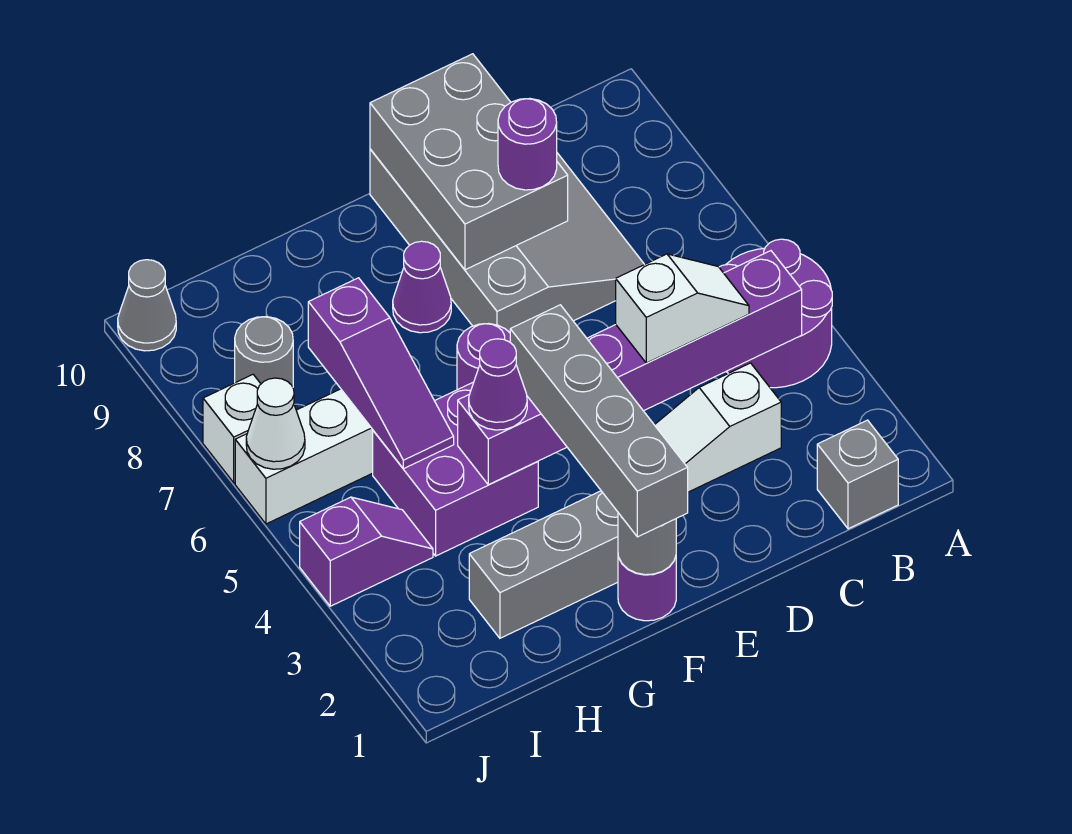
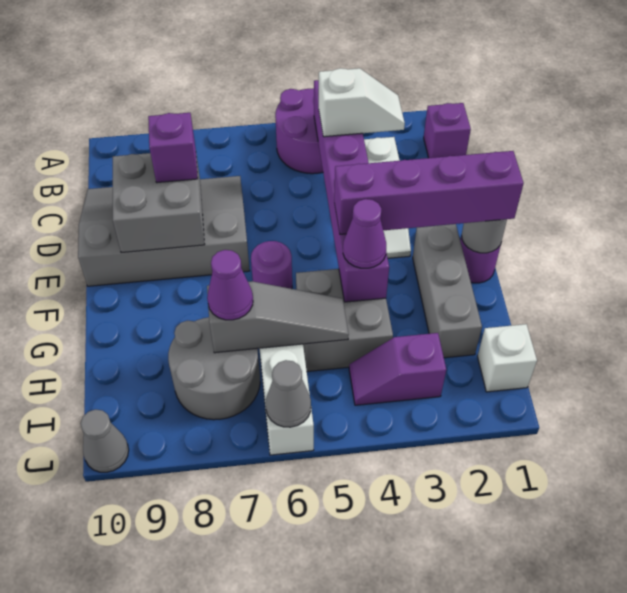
grey brick B1 level 1 -> purple brick B1 level 1
white slope C4:D4 level 3 top D -> white slope C3:C4 level 3 top 4
grey brick D8:E10 level 2 -> grey brick D8:E9 level 2
purple round brick D8 level 3 -> purple brick D8 level 3
grey brick F1:F4 level 3 -> purple brick F1:F4 level 3
purple cone F8 level 1 -> purple cone H7 level 3
purple brick G4:H5 level 1 -> grey brick G4:H5 level 1
purple slope H5:H7 level 2 top 7 -> grey slope H5:H7 level 2 top 7
purple slope I4:J4 level 1 top J -> purple slope I3:I4 level 1 top 3
grey round brick I8 level 1 -> grey round brick H7:I8 level 1
white cone J6 level 2 -> grey cone J6 level 2
white brick J7 level 1 -> white brick I1 level 1

